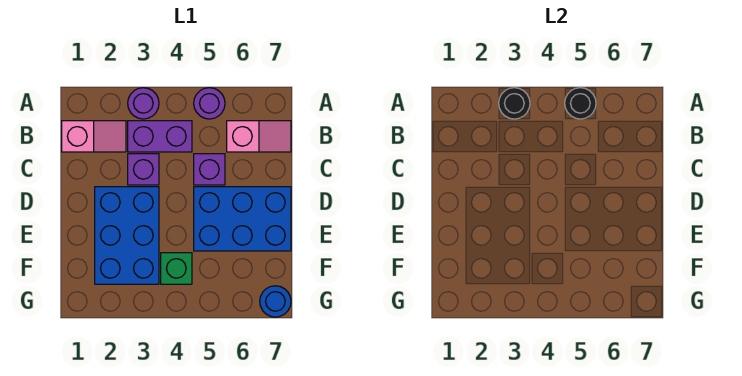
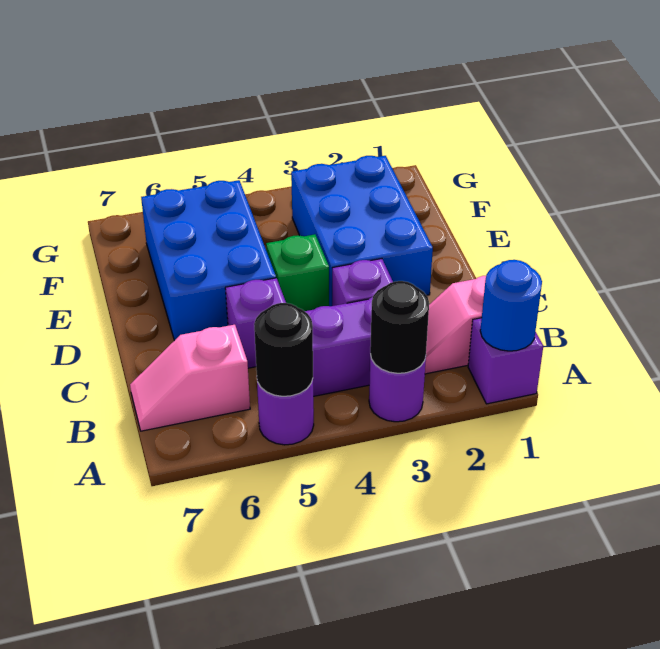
none -> purple brick A1 level 1
blue brick D5:E7 level 1 -> blue brick D5:F6 level 1
green brick F4 level 1 -> green brick D4 level 1
blue round brick G7 level 1 -> blue round brick A1 level 2

